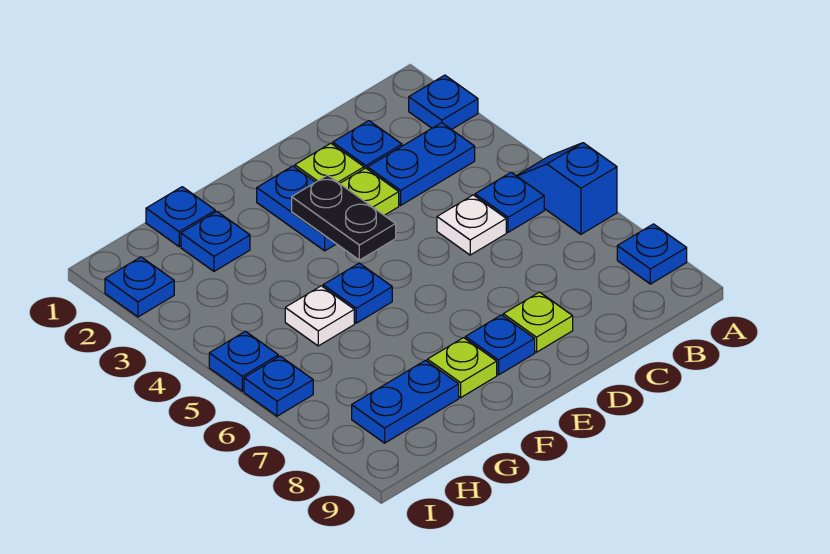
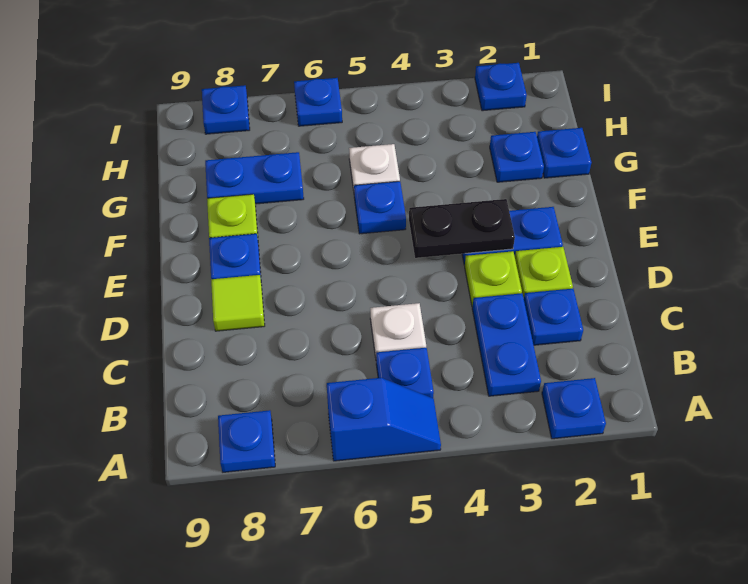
lime plate D8 level 1 -> lime tile D8 level 1
blue plate G8:H8 level 1 -> blue plate G7:G8 level 1
blue plate I5 level 1 -> blue plate I8 level 1

